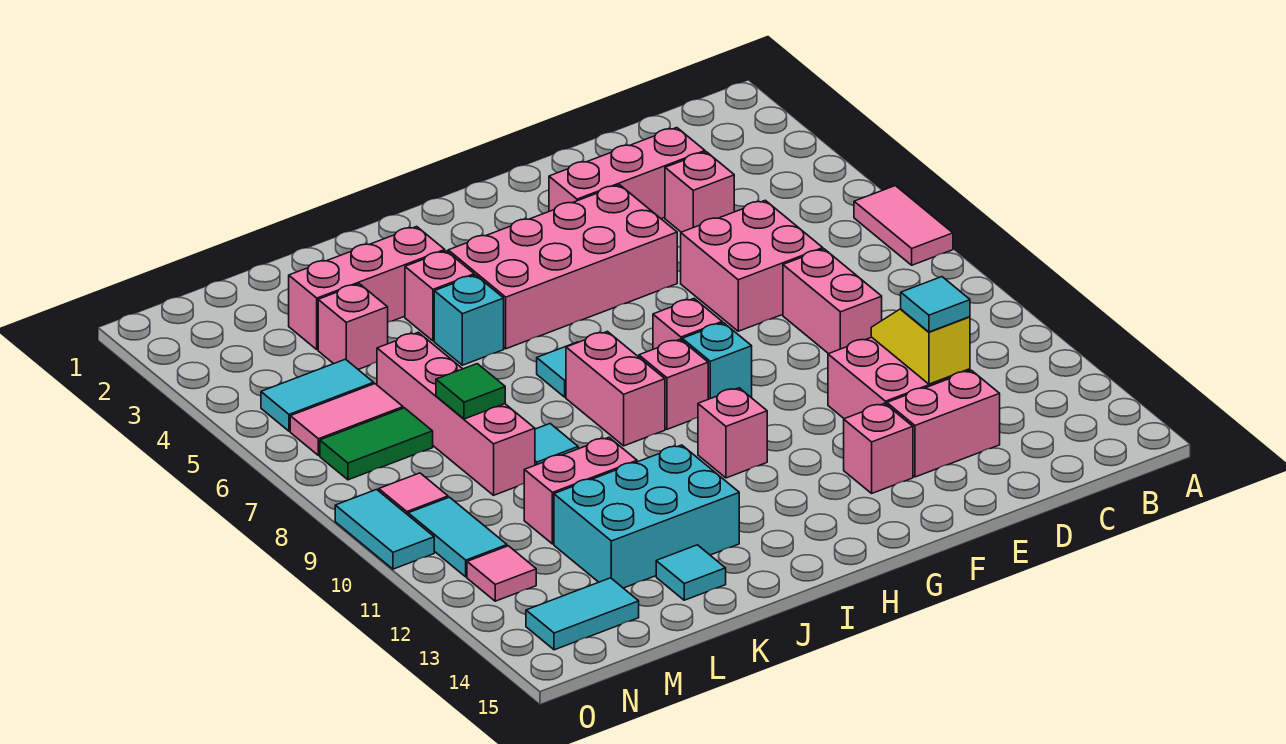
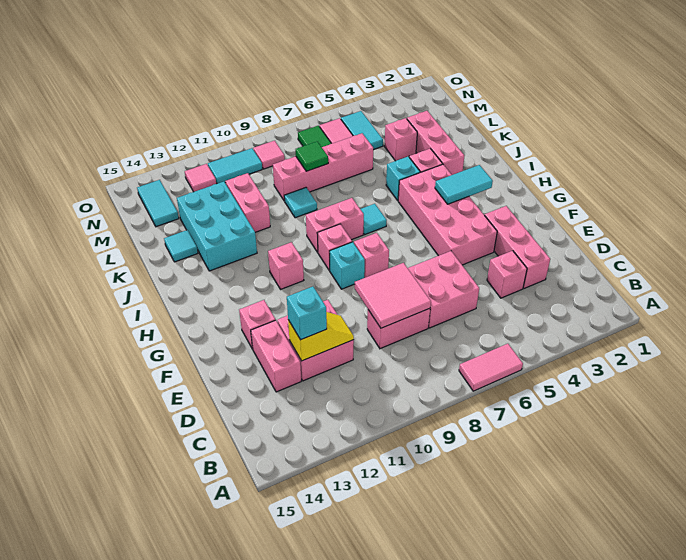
none -> pink tile D8:E9 level 2
cyan tile D12 level 3 -> cyan brick D12 level 3
cyan tile O9:O10 level 1 -> cyan tile H3:H4 level 2

